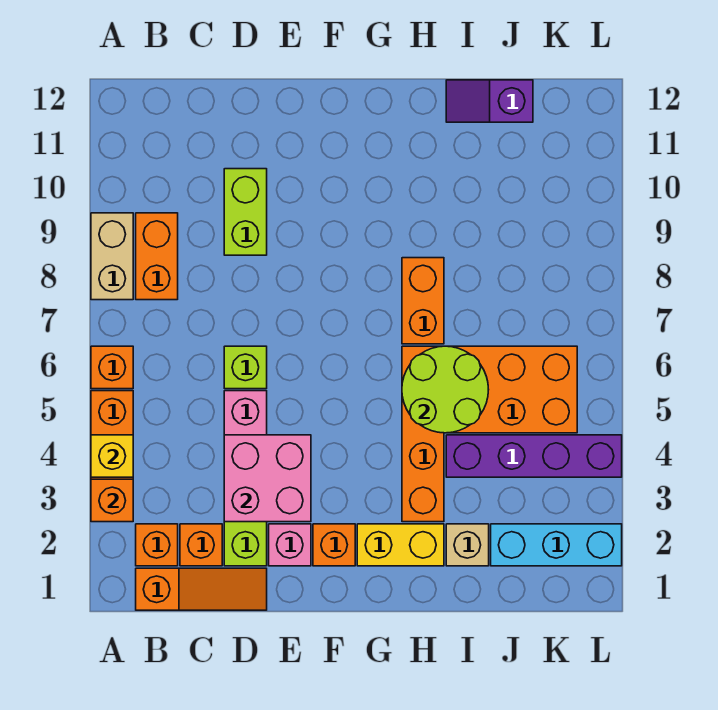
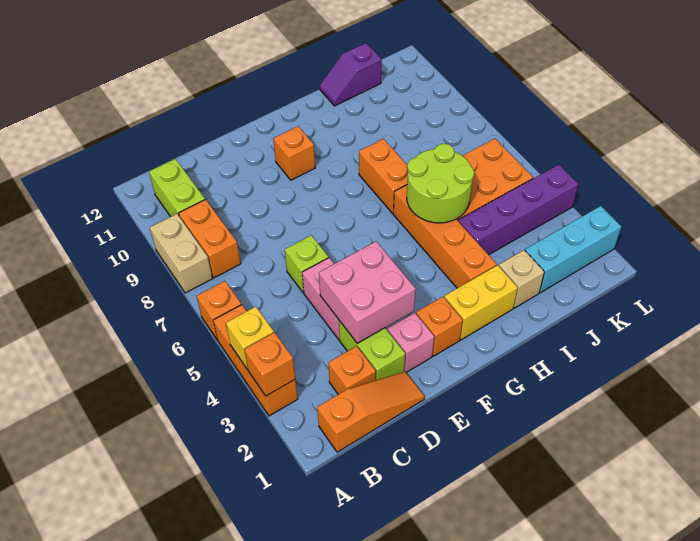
orange brick B2 level 1 -> orange brick F10 level 1
lime brick D9:D10 level 1 -> lime brick B10:B11 level 1

